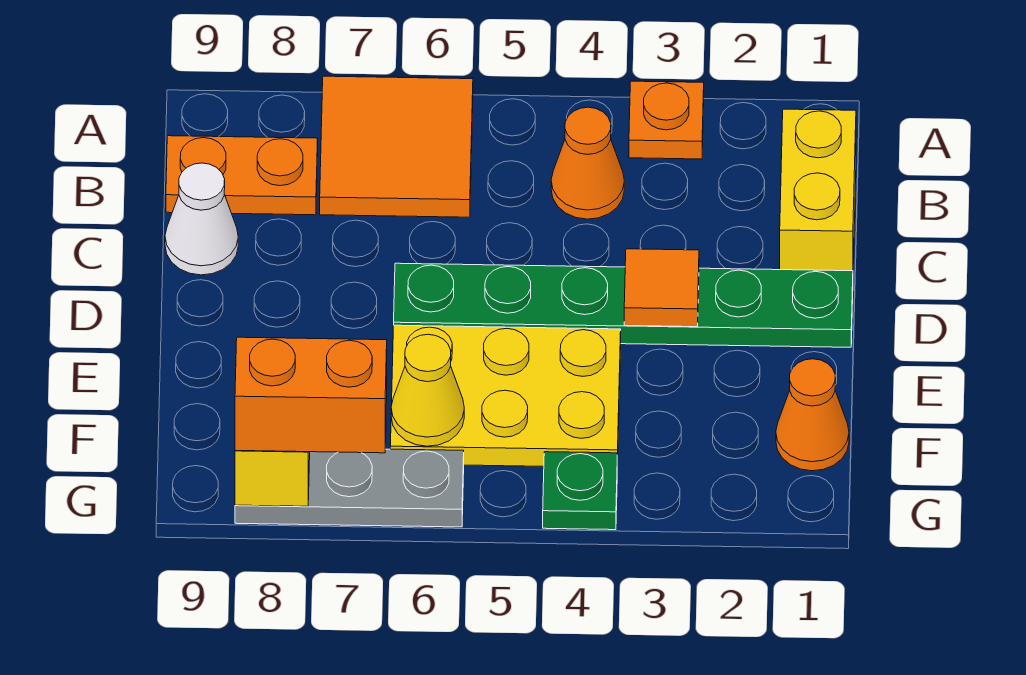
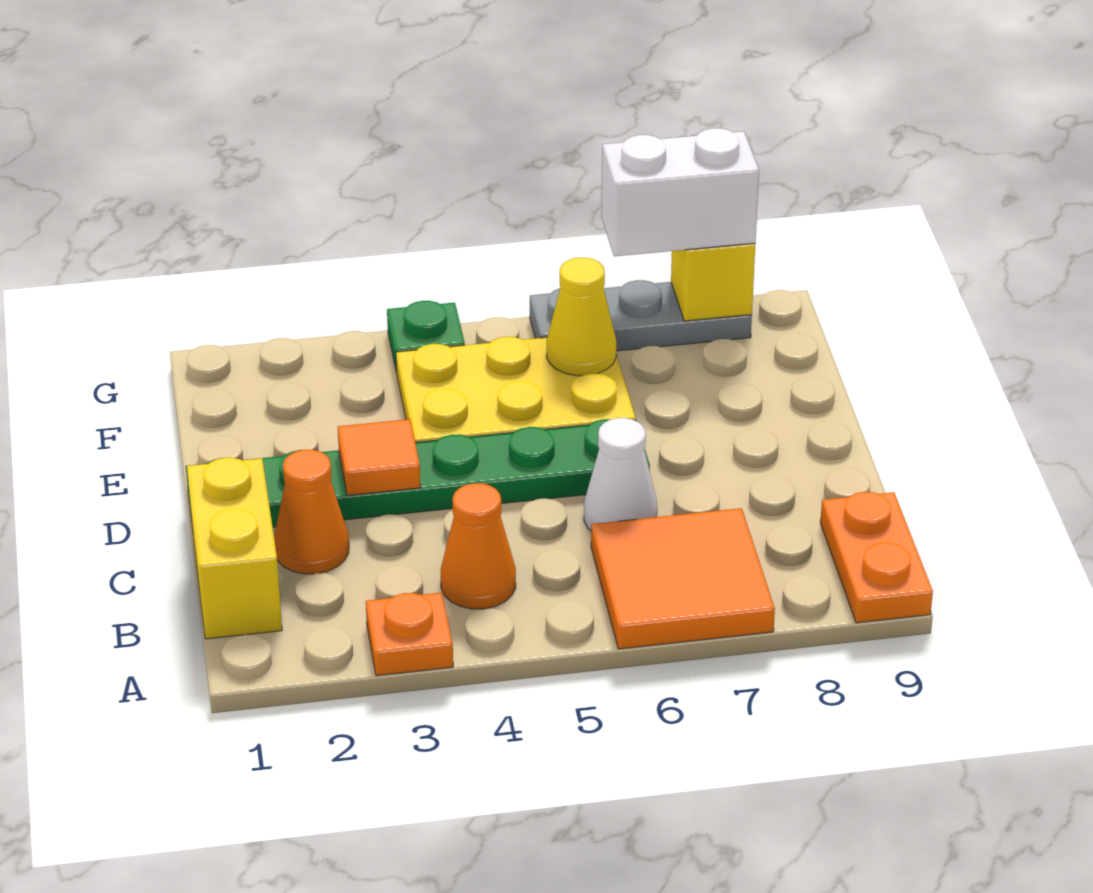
orange plate B8:B9 level 1 -> orange plate A9:B9 level 1
white cone C9 level 1 -> white cone C6 level 1
orange cone F1 level 1 -> orange cone C2 level 1
orange brick G7:G8 level 3 -> white brick G7:G8 level 3

